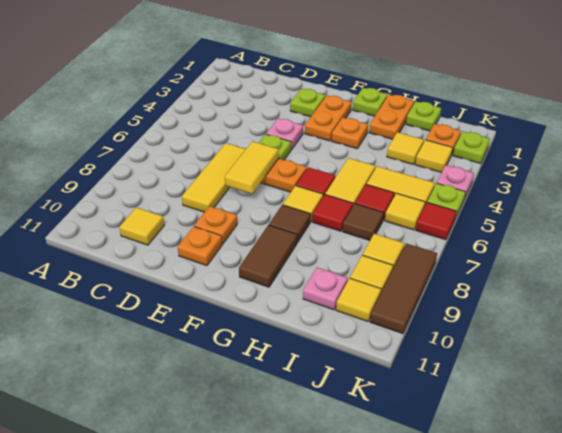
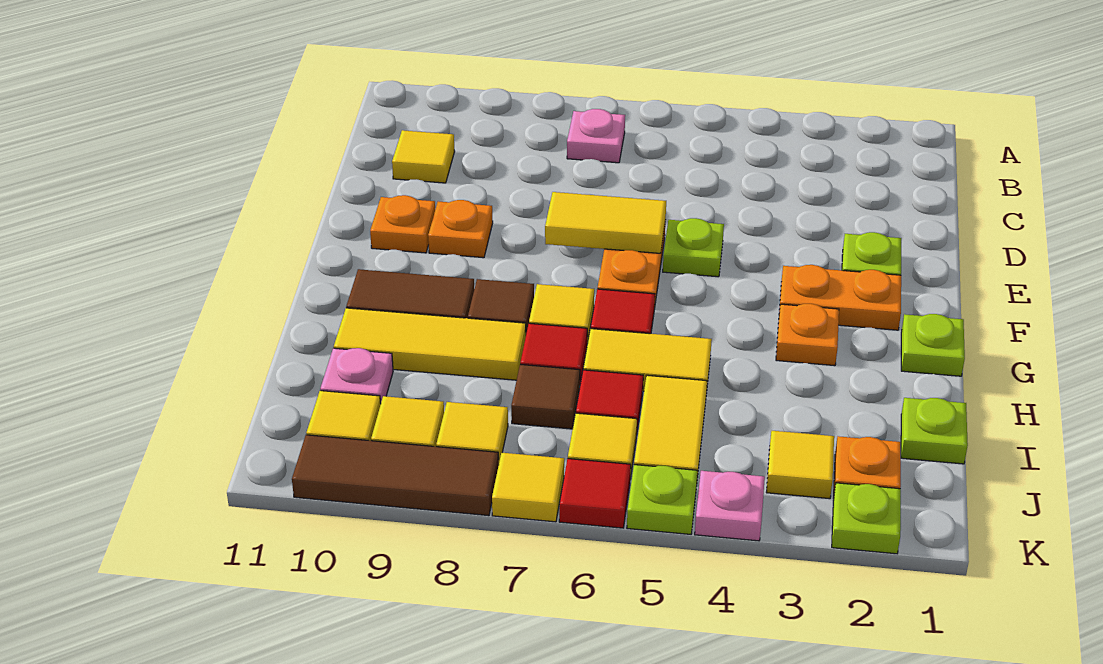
yellow tile D6:D8 level 1 -> yellow tile H8:H10 level 1
pink plate E4 level 1 -> pink plate B7 level 1
orange plate H1:H2 level 1 -> none
yellow tile I3 level 1 -> yellow tile K7 level 1

